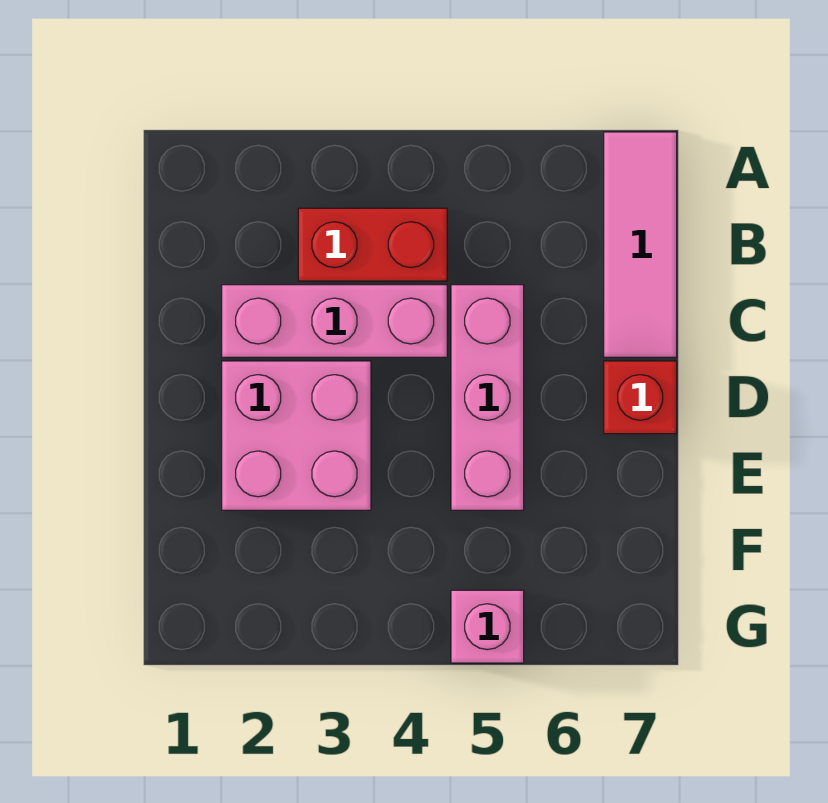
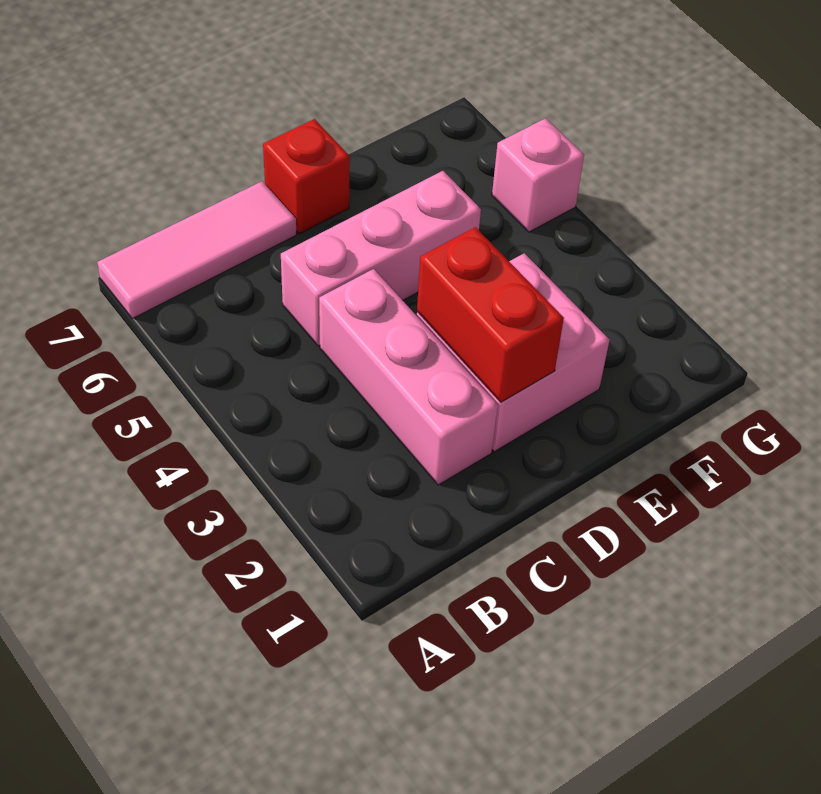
red brick B3:B4 level 1 -> red brick D2:D3 level 2

